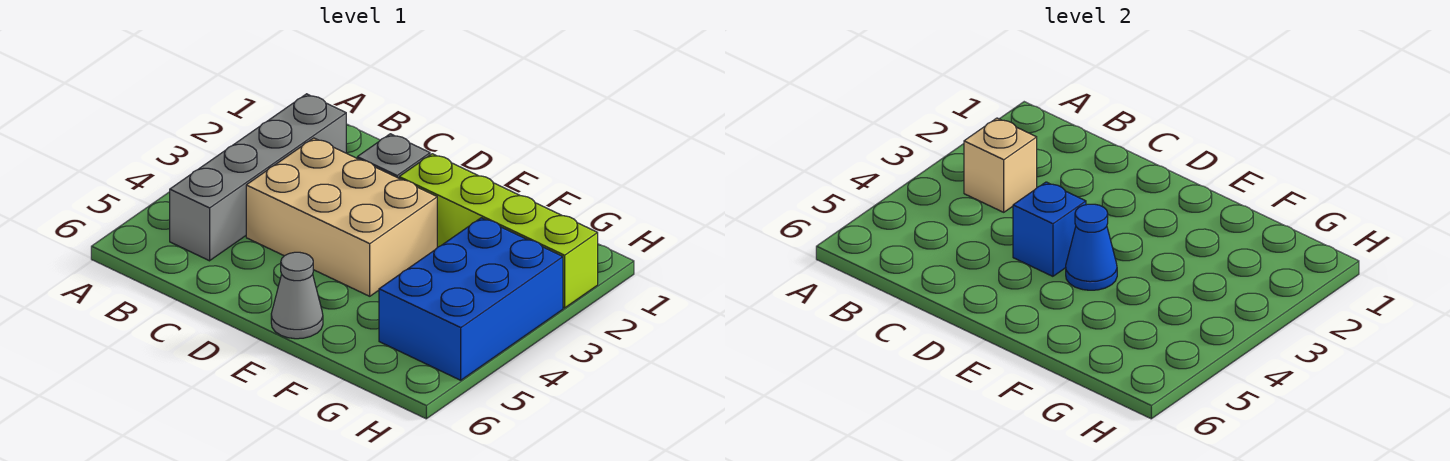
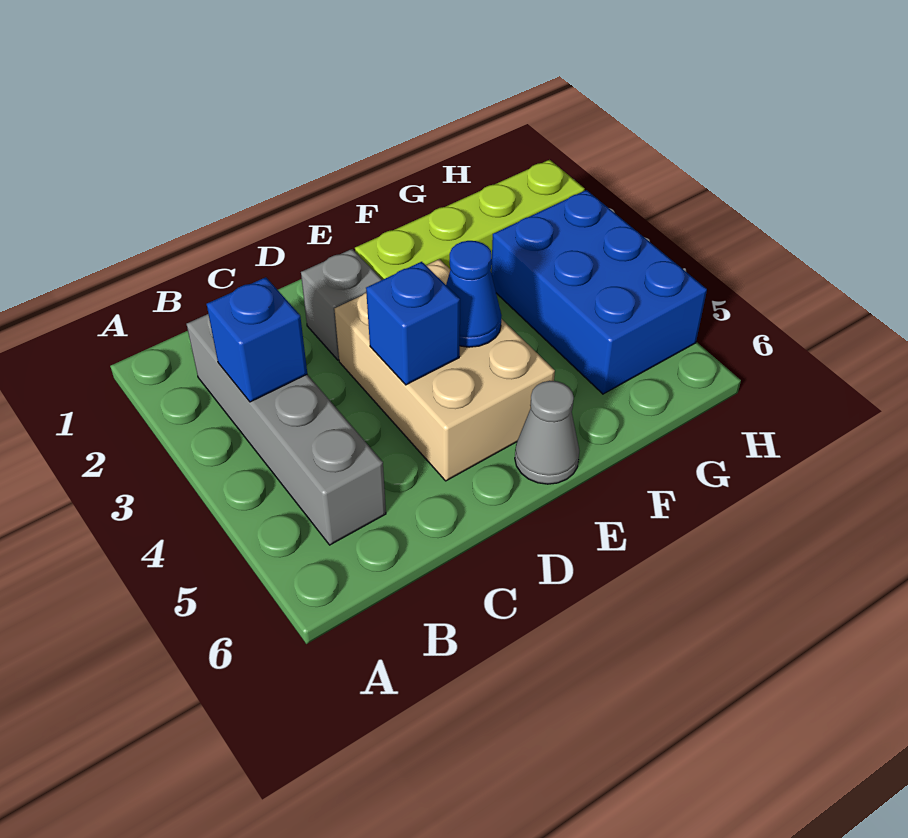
tan brick B3 level 2 -> blue brick B3 level 2
tan brick C3:E4 level 1 -> tan brick D3:E5 level 1

